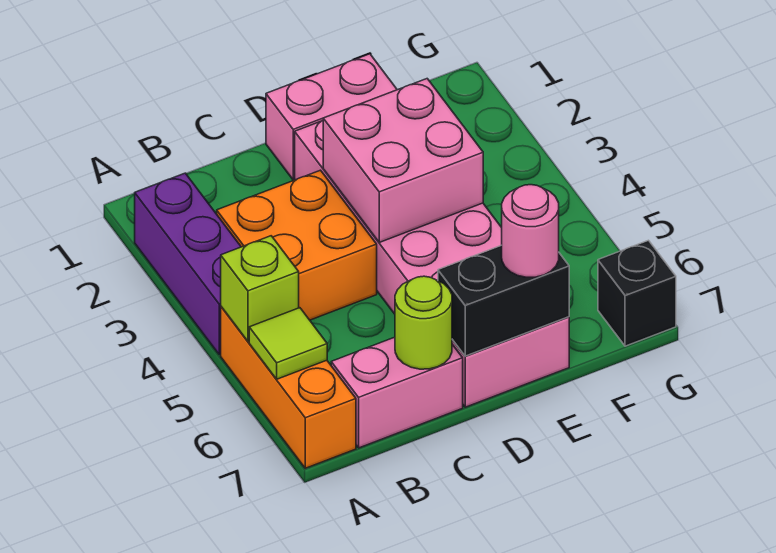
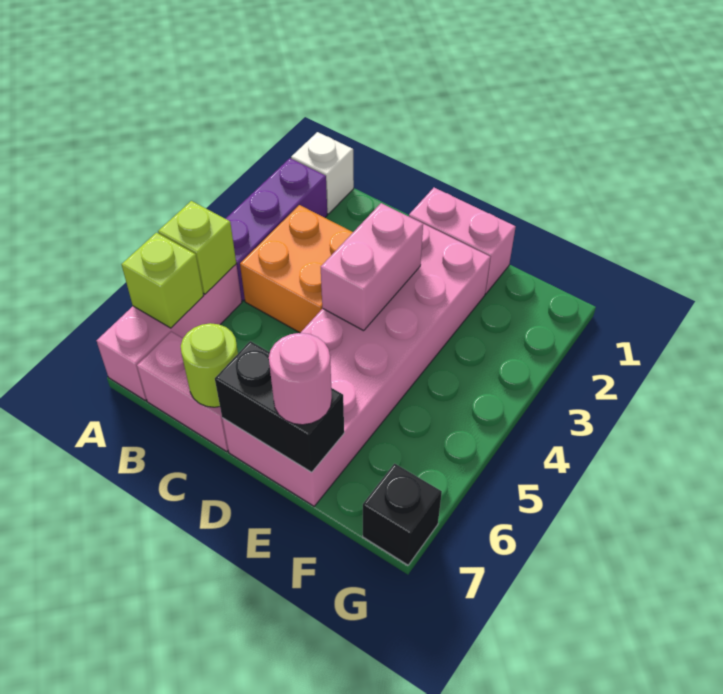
none -> white brick A1 level 1
orange brick A5:A7 level 1 -> pink brick A5:A7 level 1
lime tile A6 level 2 -> lime brick A6 level 2
pink brick D3:E4 level 2 -> pink brick D3:D4 level 2

